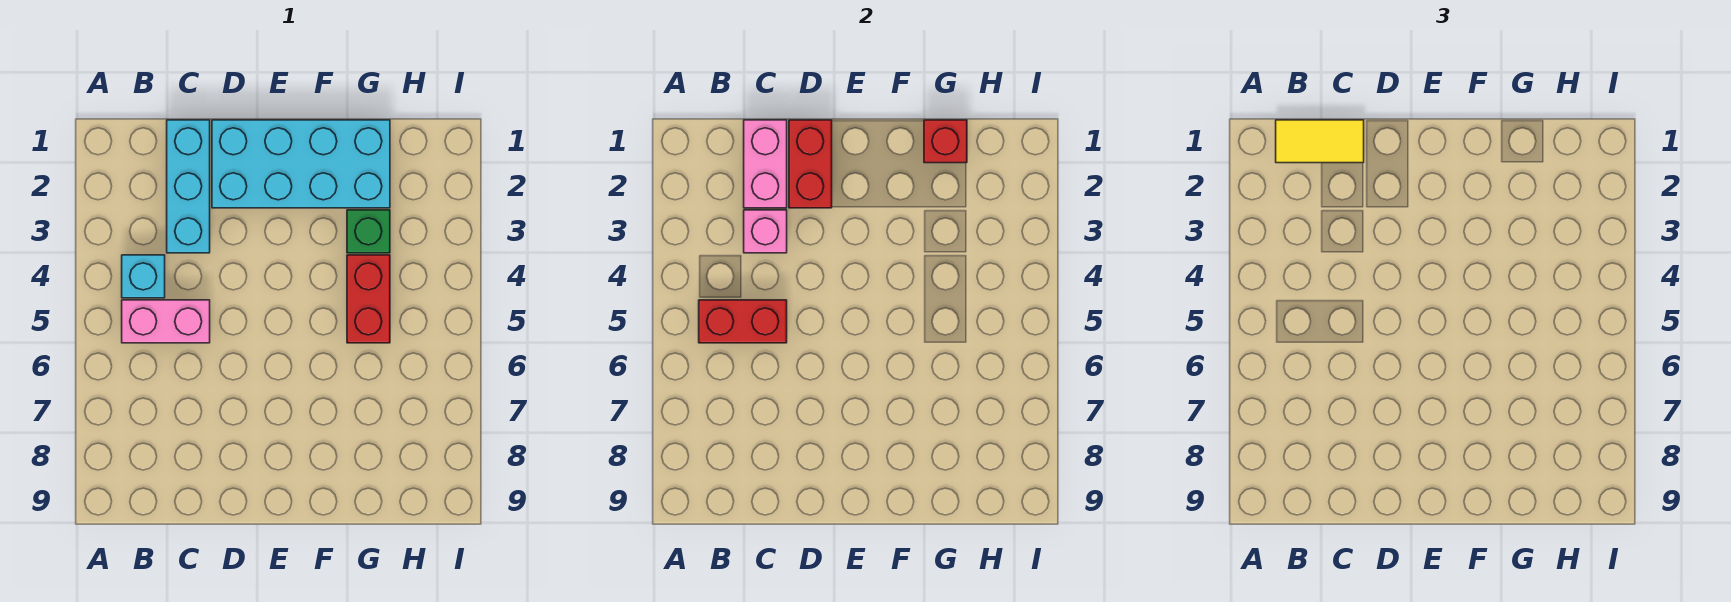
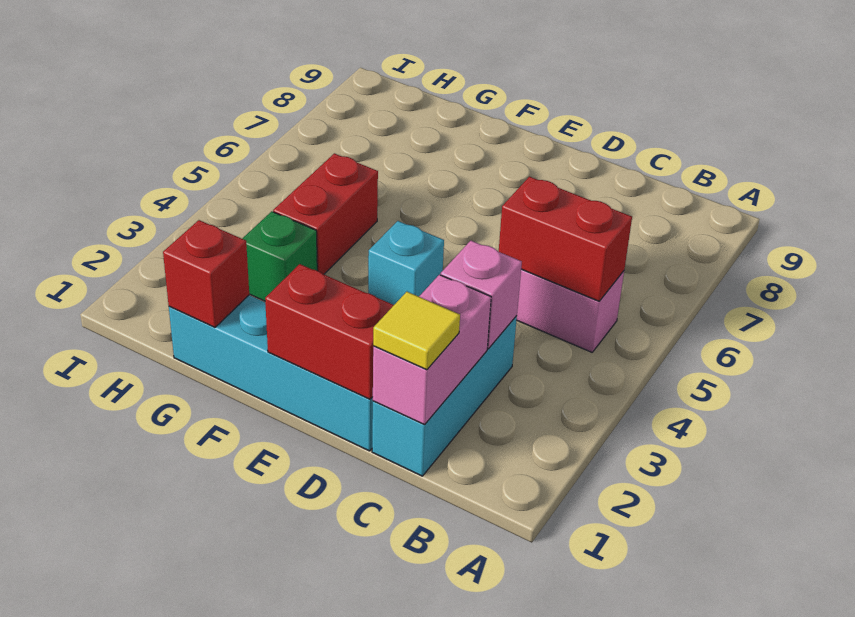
yellow tile B1:C1 level 3 -> yellow tile C1 level 3
cyan brick B4 level 1 -> cyan brick E4 level 1
cyan brick D1:G2 level 1 -> cyan brick D1:G1 level 1
red brick D1:D2 level 2 -> red brick D1:E1 level 2

